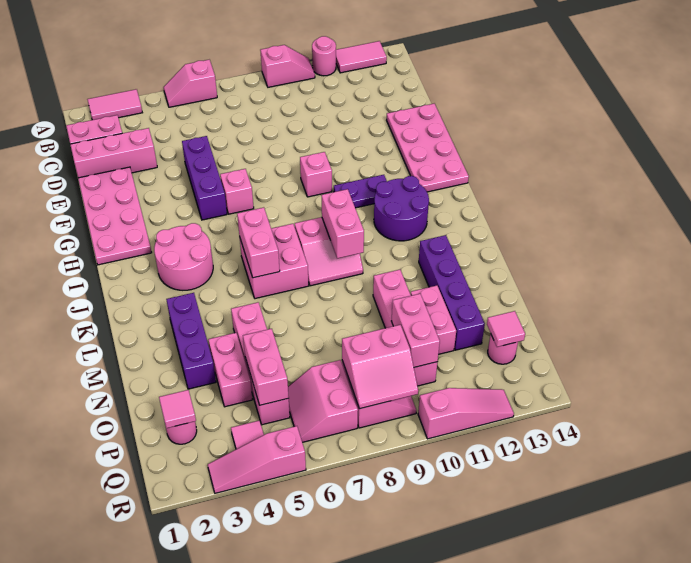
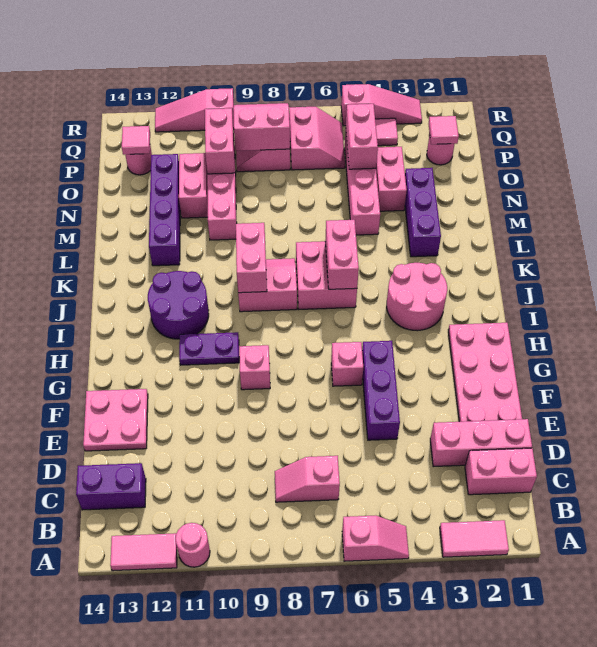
pink slope A9:A10 level 1 top 9 -> pink slope C7:C8 level 1 top 7
none -> purple brick C13:C14 level 1
pink plate E13:H14 level 1 -> pink plate E13:F14 level 1

